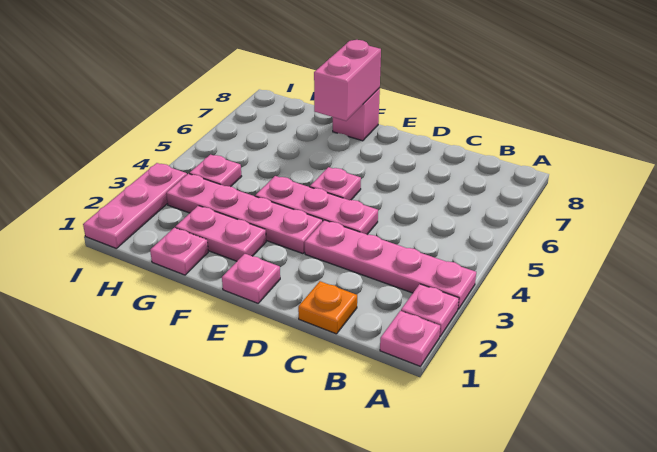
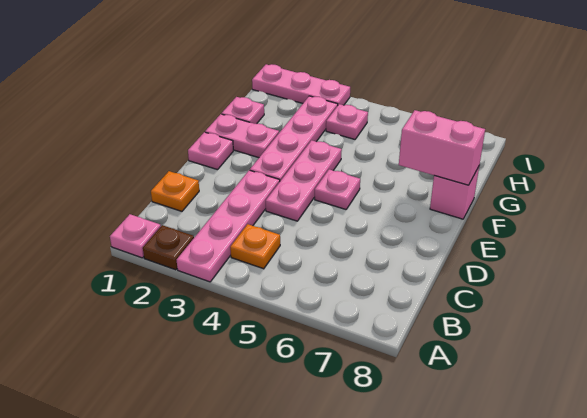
pink plate A2 level 1 -> brown plate A2 level 1
none -> orange plate B4 level 1
pink plate F2:G2 level 1 -> pink plate F1:F2 level 1

